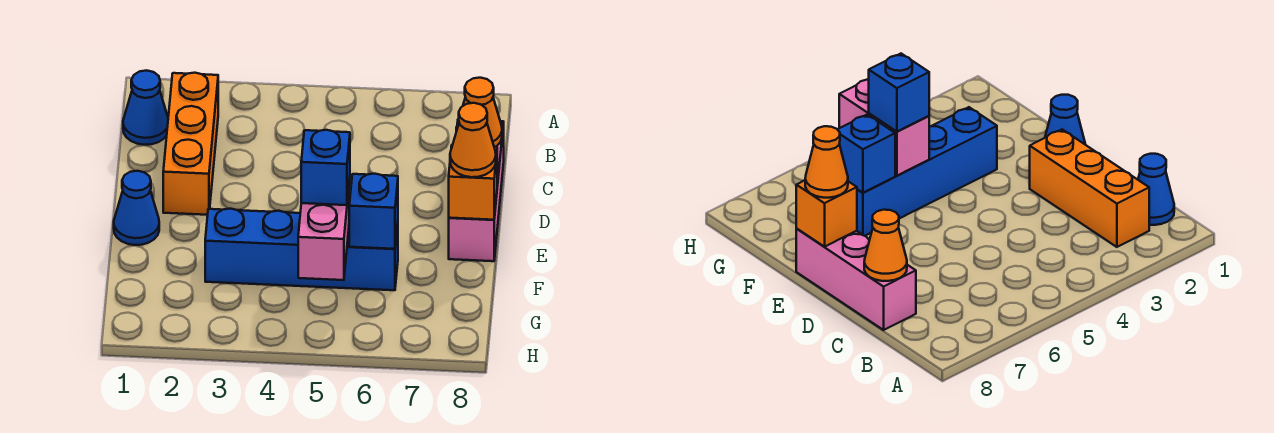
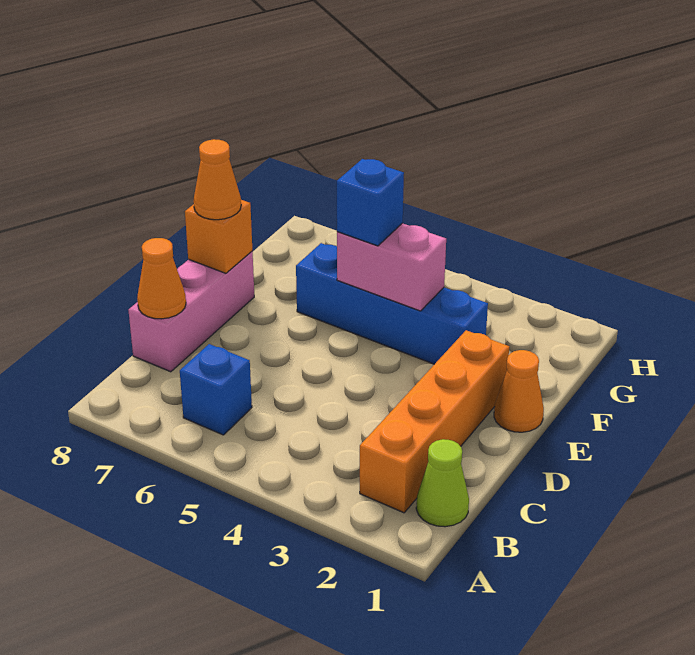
blue cone B1 level 1 -> lime cone B1 level 1
orange brick B2:D2 level 1 -> orange brick B2:E2 level 1
blue cone E1 level 1 -> orange cone E1 level 1
pink brick F5:G5 level 2 -> pink brick F4:F5 level 2
blue brick F6 level 2 -> blue brick B6 level 1

